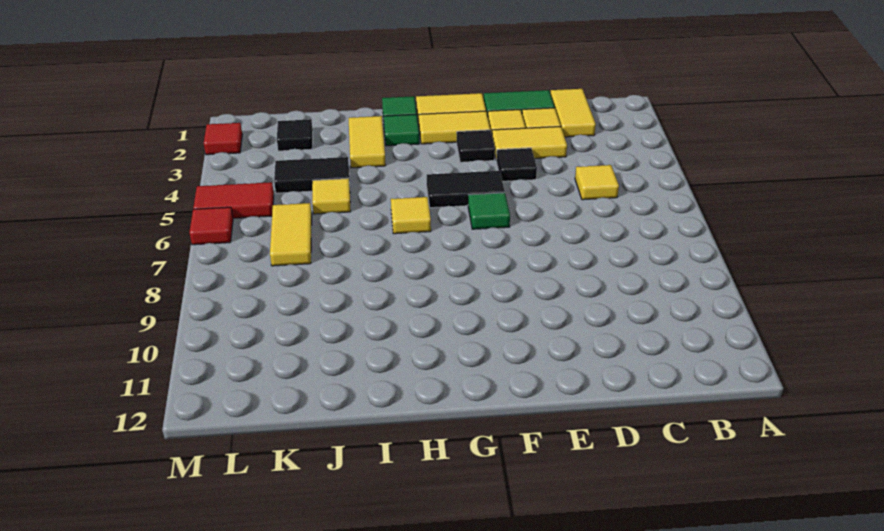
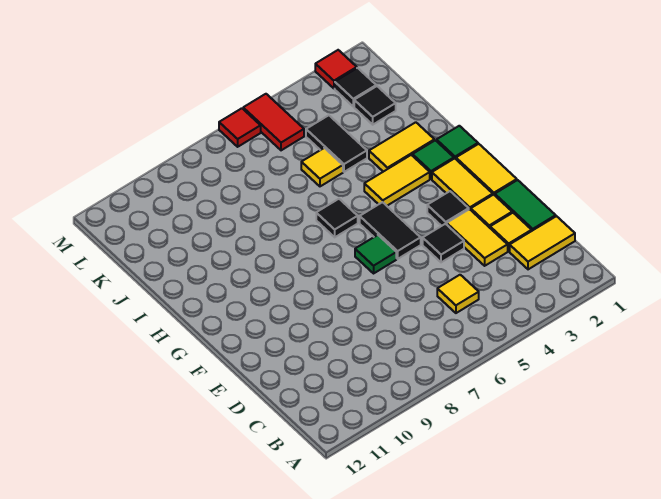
yellow tile H6 level 1 -> black tile H6 level 1
yellow tile K6:K7 level 1 -> yellow tile H3:H4 level 1
none -> black tile L2 level 1

